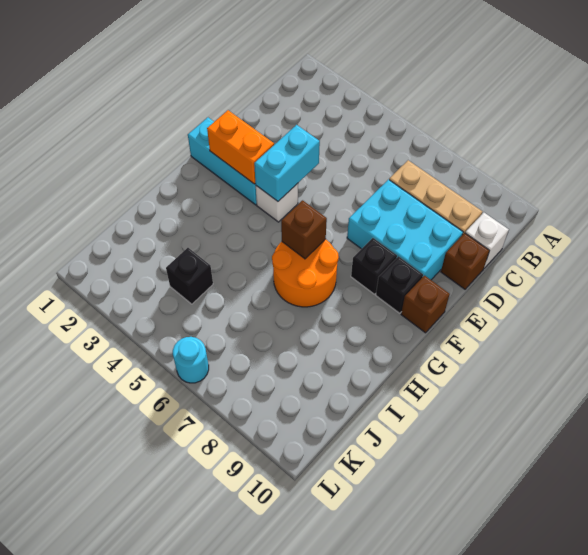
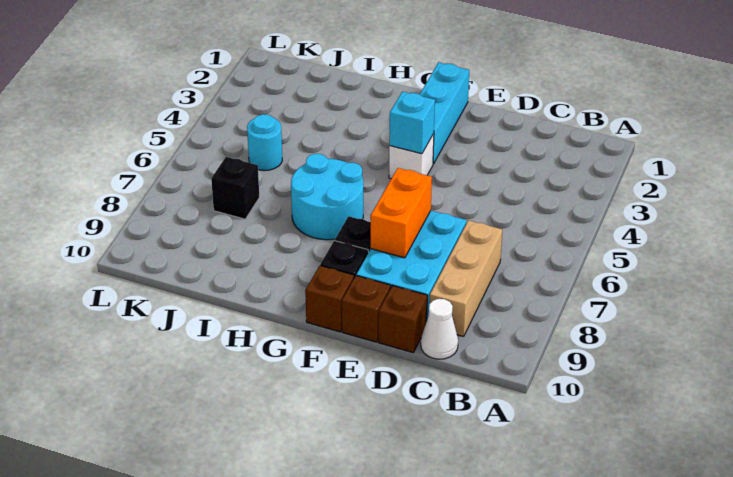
white brick C10 level 1 -> white cone C10 level 1
cyan brick E4:F4 level 2 -> cyan brick F4 level 2
orange brick F2:F3 level 2 -> orange brick E7:E8 level 2
orange round brick G6:H7 level 1 -> cyan round brick G6:H7 level 1
brown brick G6 level 2 -> brown brick E10 level 1
black brick J4 level 1 -> black brick J7 level 1
cyan round brick L6 level 1 -> cyan round brick J5 level 1

